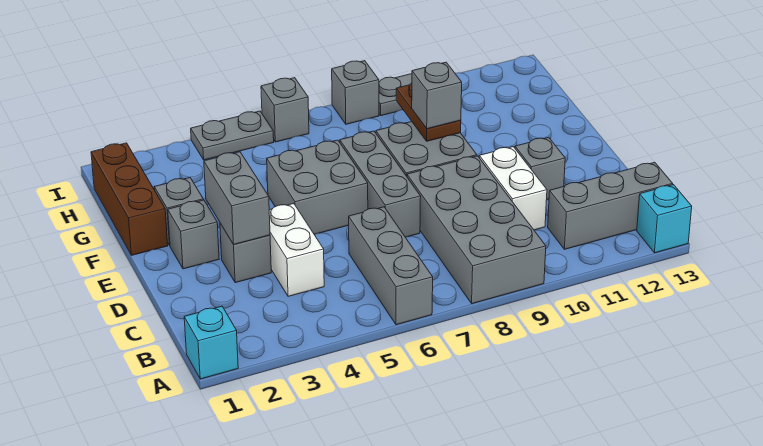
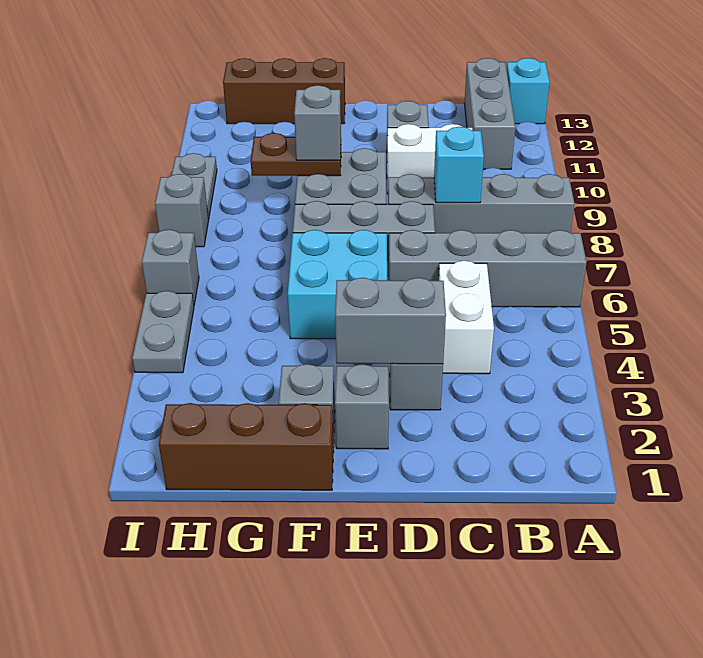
cyan brick A1 level 1 -> cyan brick C8 level 2
grey brick A6:C6 level 1 -> grey brick A6:D6 level 1
grey brick A8:D9 level 1 -> grey brick A8:D8 level 1
white brick C4:D4 level 1 -> white brick C4:C5 level 1
grey brick E5:F6 level 1 -> cyan brick E5:F6 level 1
none -> brown brick F13:H13 level 1

